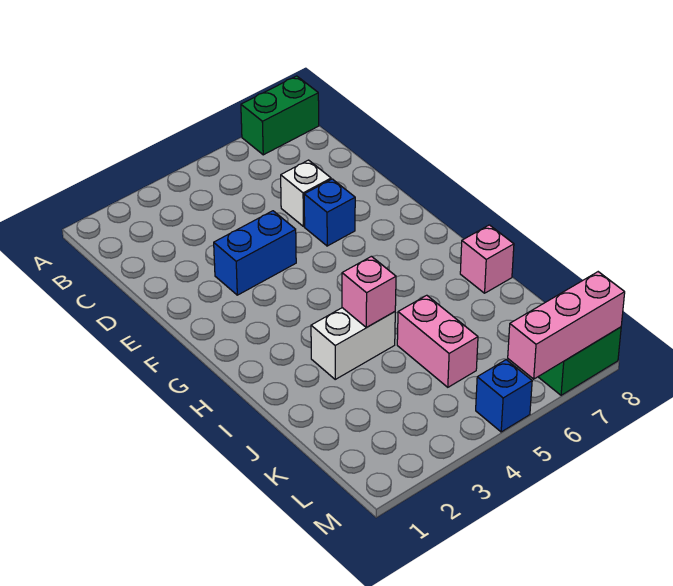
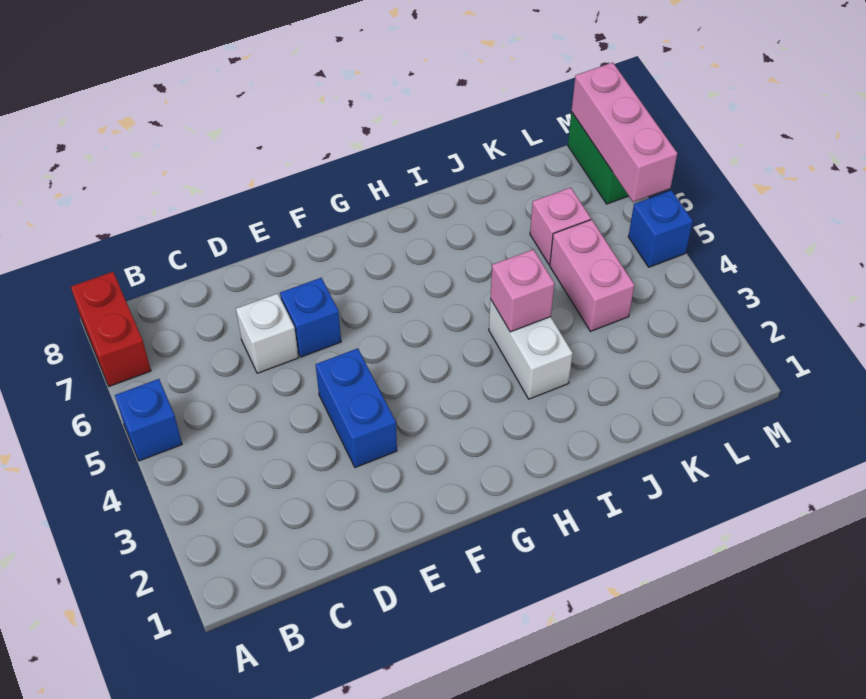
none -> blue brick A5 level 1
green brick A7:A8 level 1 -> red brick A7:A8 level 1
pink brick I8 level 1 -> pink brick K6 level 1
pink brick J5:K5 level 1 -> pink brick K4:K5 level 1

